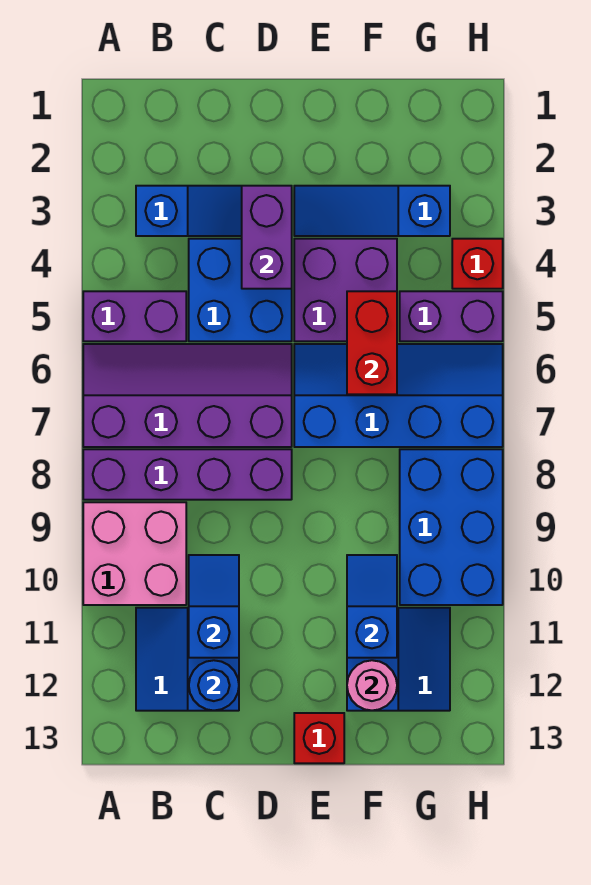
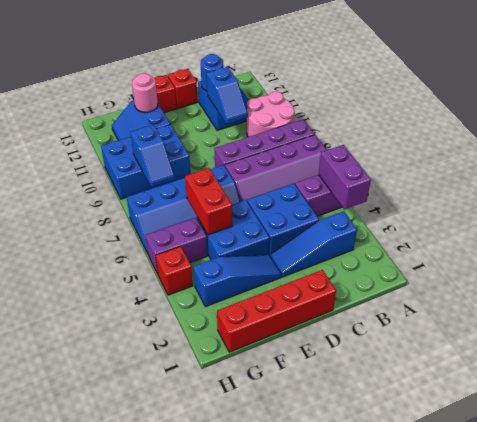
pink brick A9:B10 level 1 -> pink round brick A9:B10 level 1
none -> red brick D1:G1 level 1
purple brick D3:D4 level 2 -> purple brick A4:A5 level 2
none -> red brick D13 level 1
purple brick E4:F5 level 1 -> blue brick E4:F5 level 1
blue slope F10:F11 level 2 top 11 -> blue slope G8:G9 level 2 top 9
blue brick G8:H10 level 1 -> blue brick F9:H10 level 1

